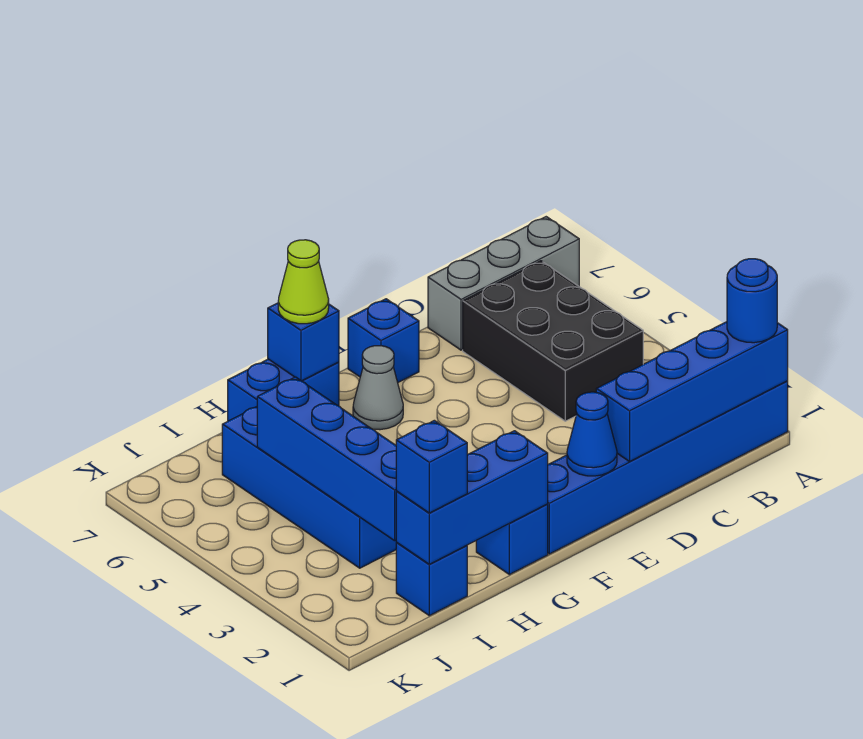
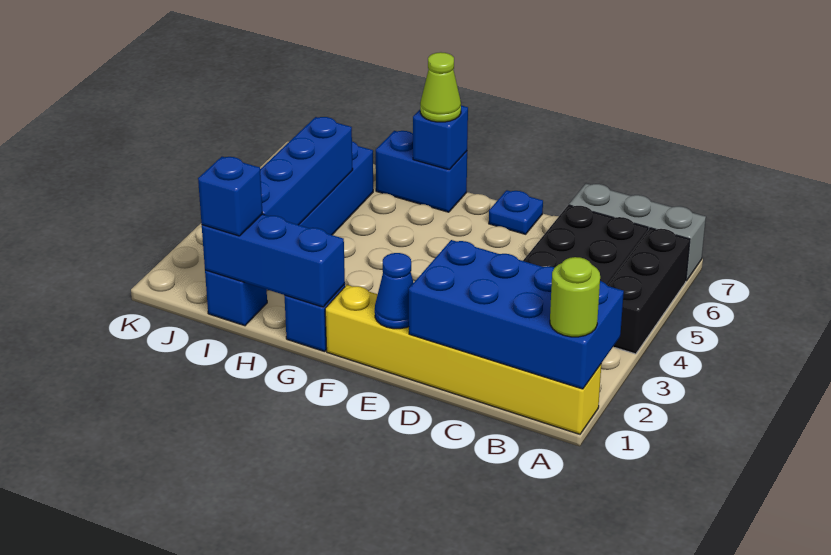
blue brick A1:F1 level 1 -> yellow brick A1:F1 level 1
blue brick A1:D1 level 2 -> blue brick A1:D2 level 2
blue round brick A1 level 3 -> lime round brick A1 level 3
none -> black brick A4:A6 level 1
blue brick E7 level 1 -> blue plate E7 level 1
grey cone F6 level 1 -> none

